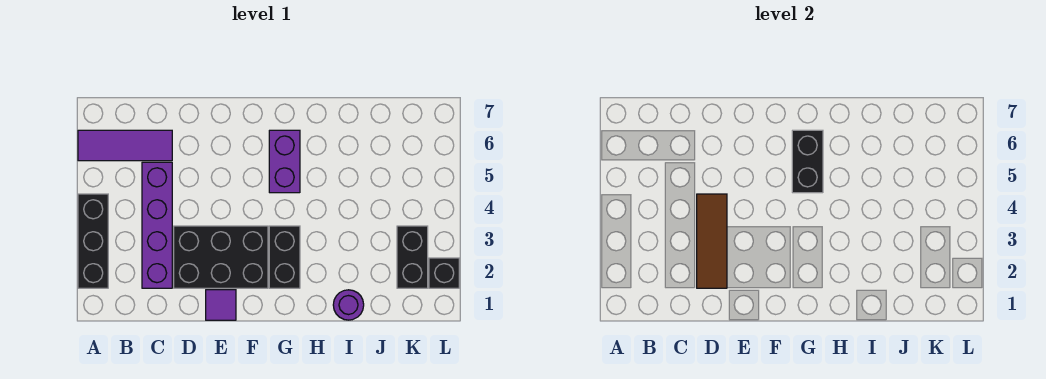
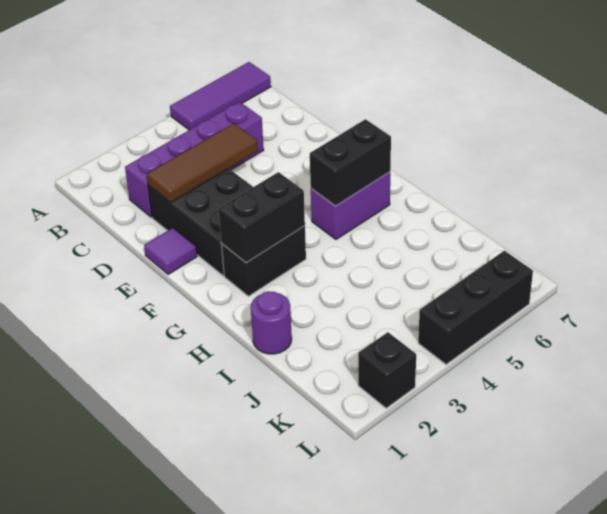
black brick A2:A4 level 1 -> black brick L4:L6 level 1
purple tile A6:C6 level 1 -> purple tile A5:A7 level 1
black brick K2:K3 level 1 -> black brick G2:G3 level 2

